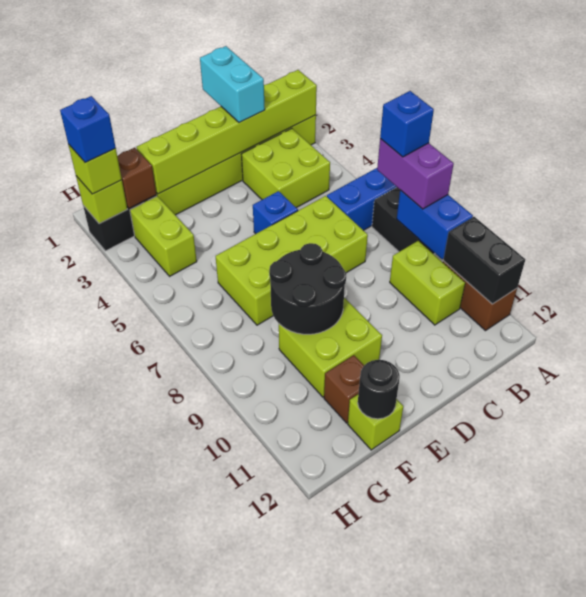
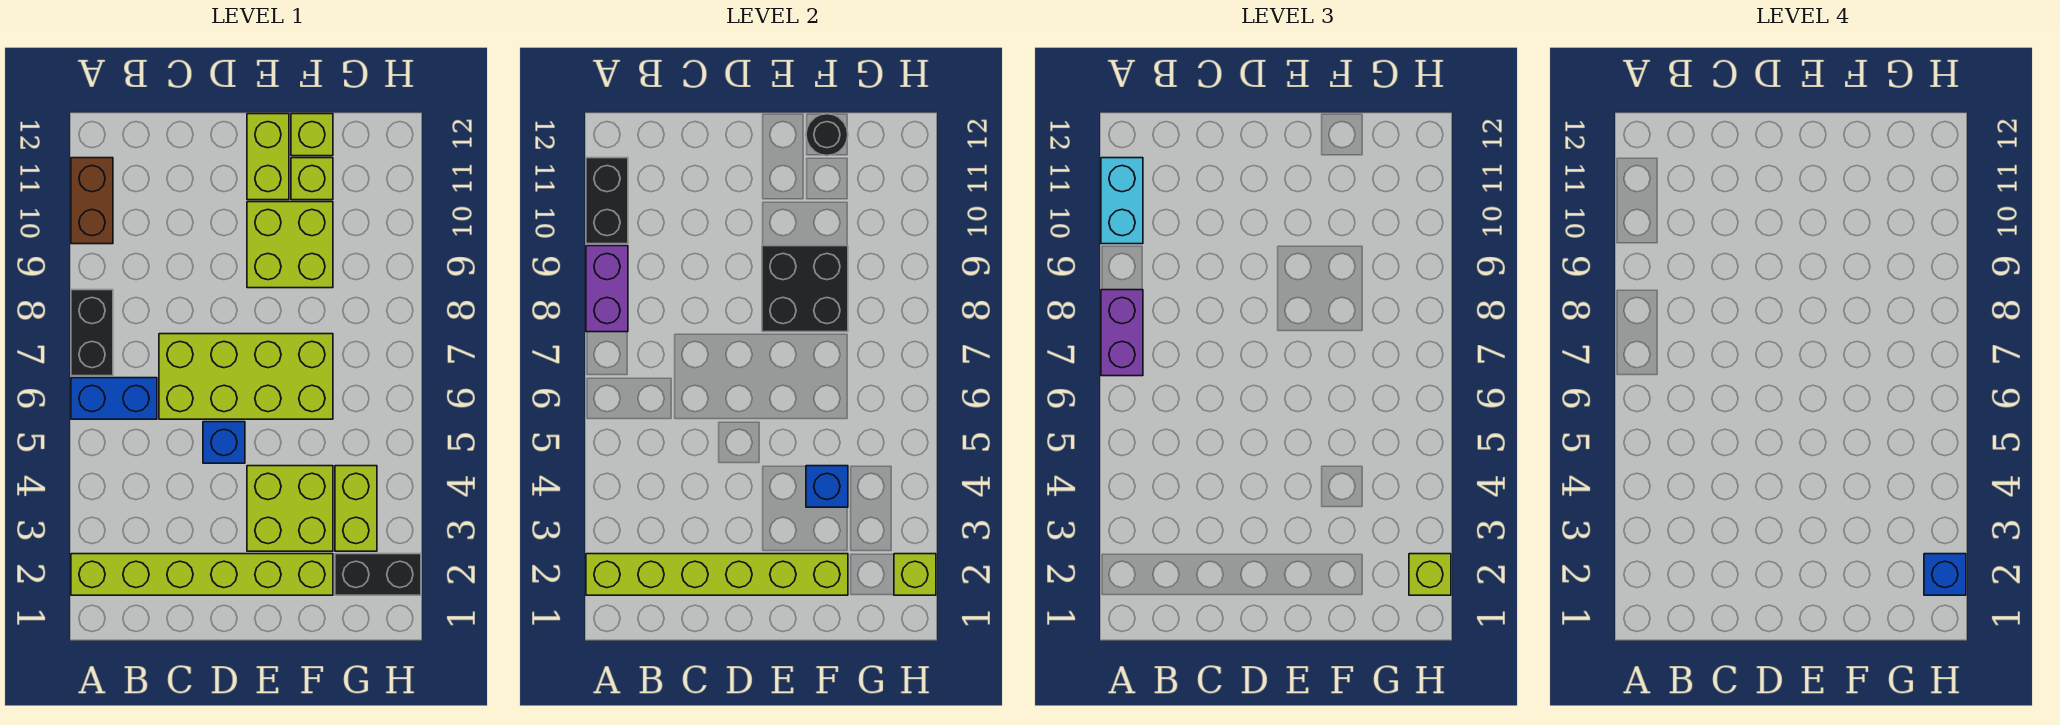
blue brick A7 level 4 -> blue brick F4 level 2
blue brick A8:A9 level 2 -> purple brick A8:A9 level 2
lime brick B3:C4 level 1 -> lime brick E3:F4 level 1
lime brick B9:B10 level 1 -> lime brick E11:E12 level 1
cyan brick C1:C2 level 3 -> cyan brick A10:A11 level 3
black round brick E8:F9 level 2 -> black brick E8:F9 level 2
brown brick F11 level 1 -> lime brick F11 level 1
brown brick G2 level 2 -> none

